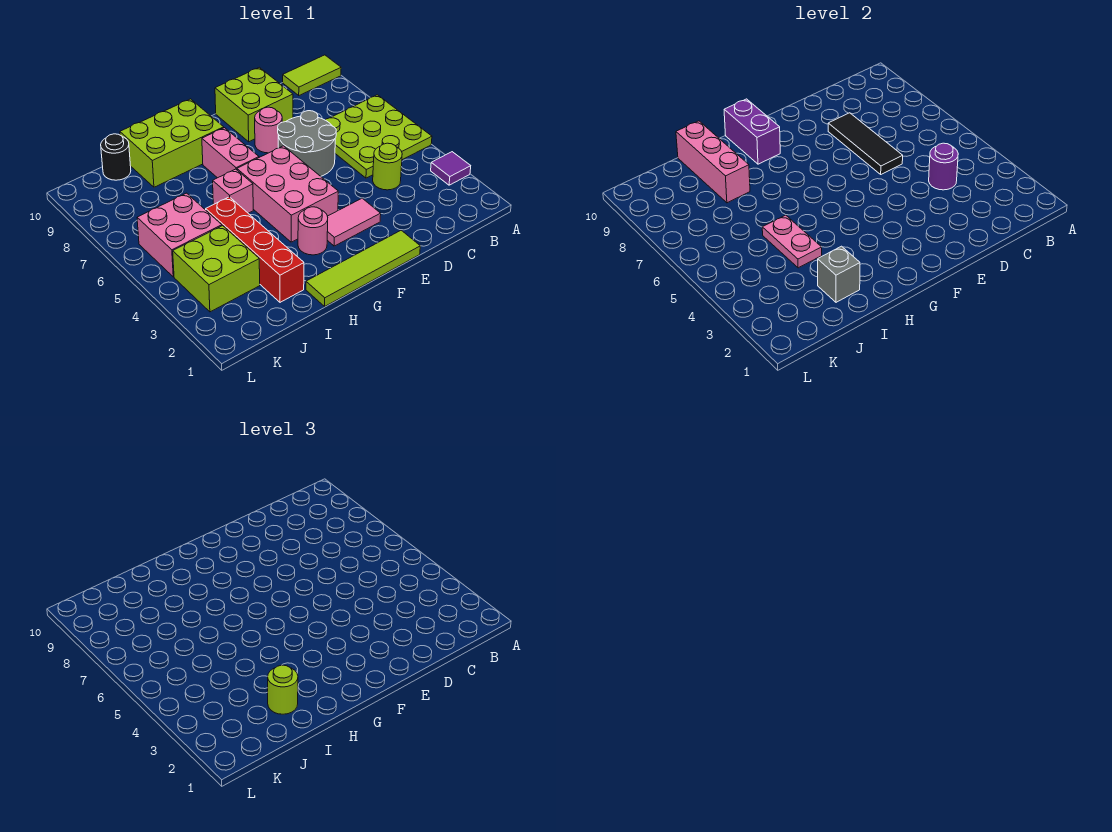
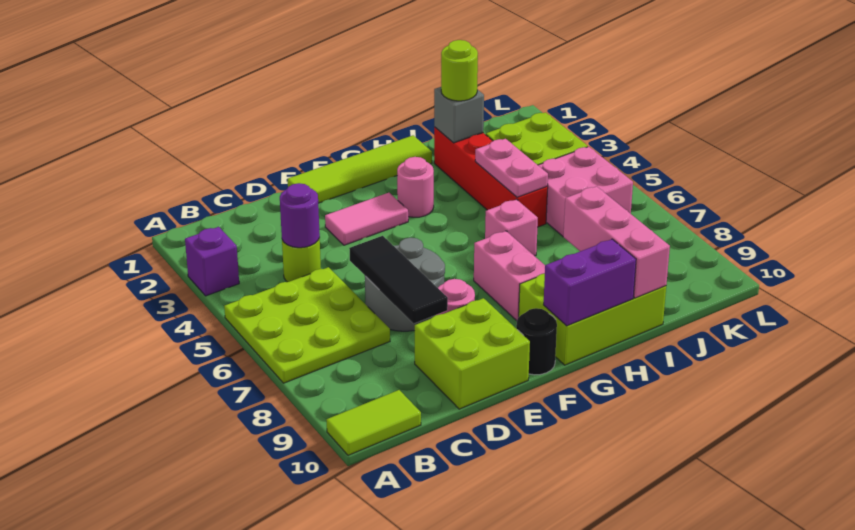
purple tile A3 level 1 -> purple brick A3 level 1
pink brick F4:G6 level 1 -> none
purple brick G9:G10 level 2 -> purple brick G10:H10 level 2
black round brick J10 level 1 -> black round brick F10 level 1

